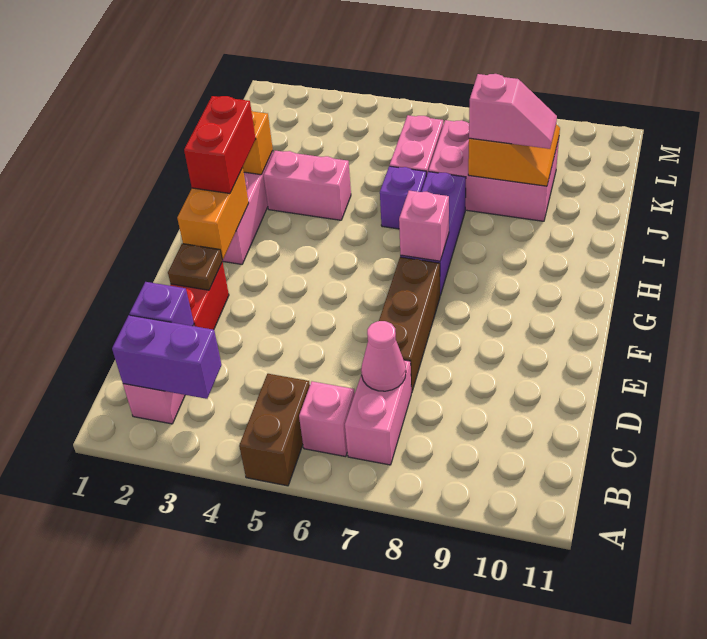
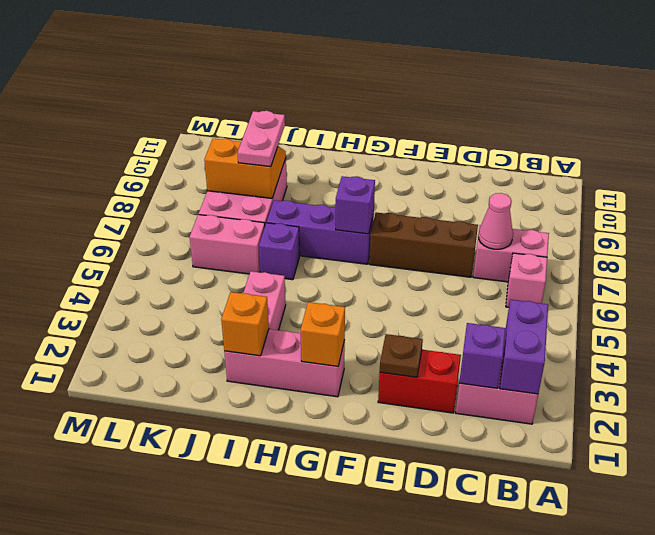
brown brick A5:B5 level 1 -> none
orange brick F2:G2 level 2 -> orange brick G2 level 2
red brick G2:H2 level 3 -> none
pink brick G7 level 2 -> purple brick G7 level 2
pink slope J8:J9 level 3 top 8 -> pink plate J8:J9 level 3

